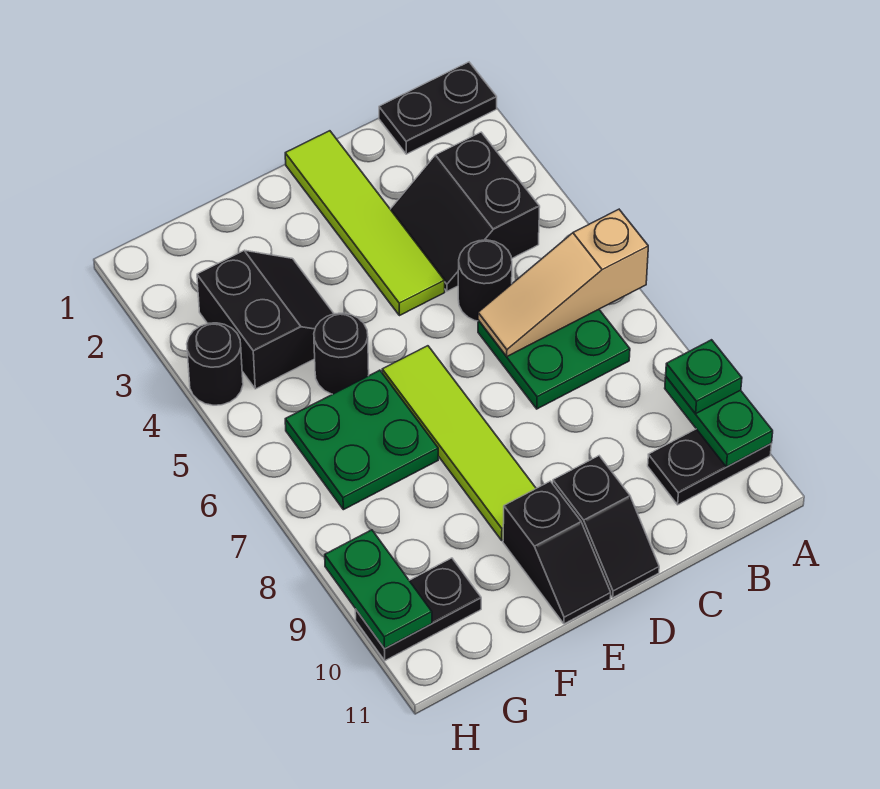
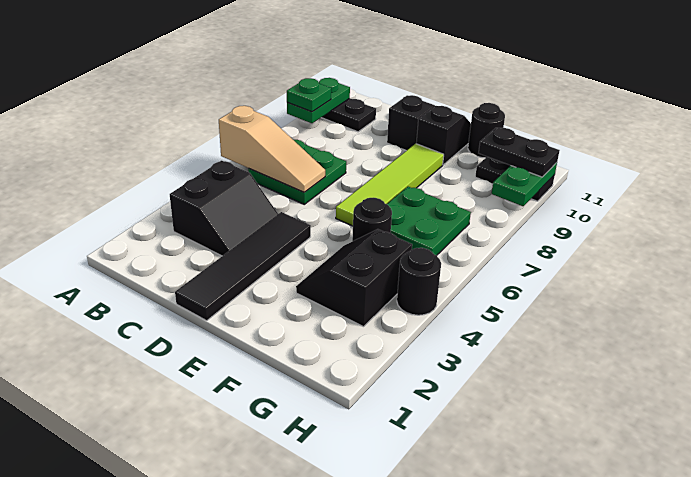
black plate A1:B1 level 1 -> black plate G10:H10 level 3
black round brick C5 level 1 -> black round brick F11 level 1
lime tile D1:D4 level 1 -> black tile D1:D4 level 1

